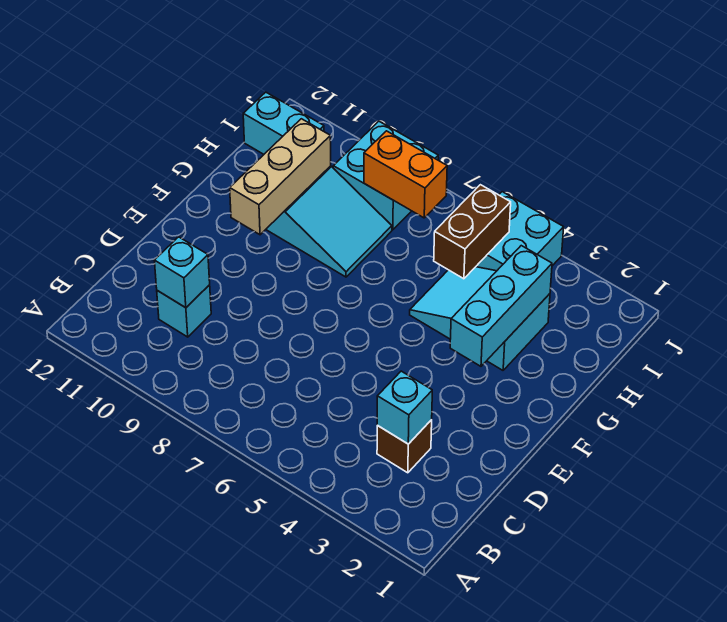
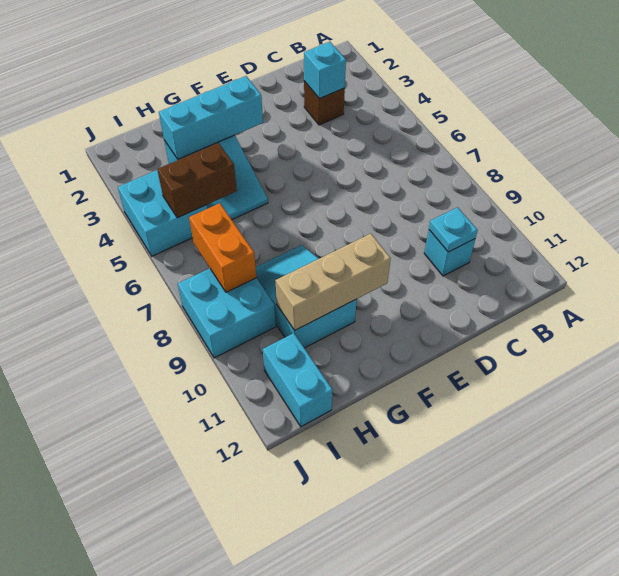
cyan brick C10 level 2 -> cyan plate C10 level 2

